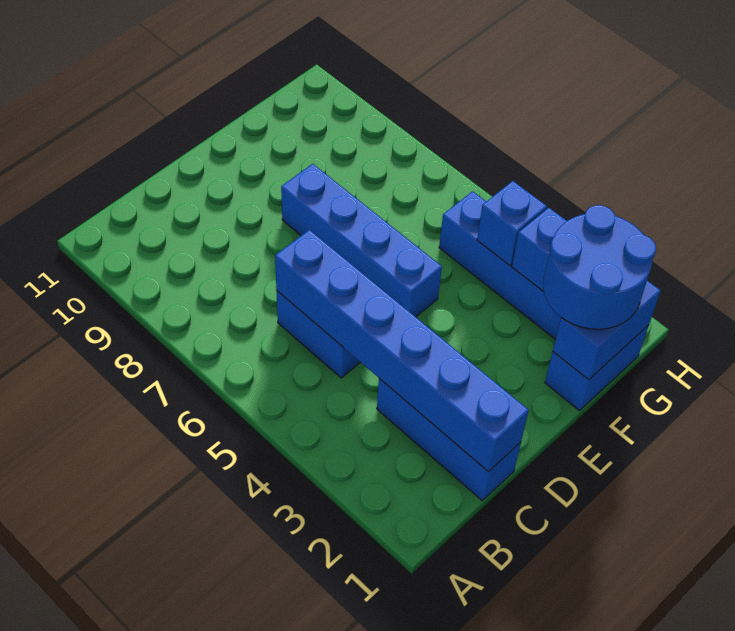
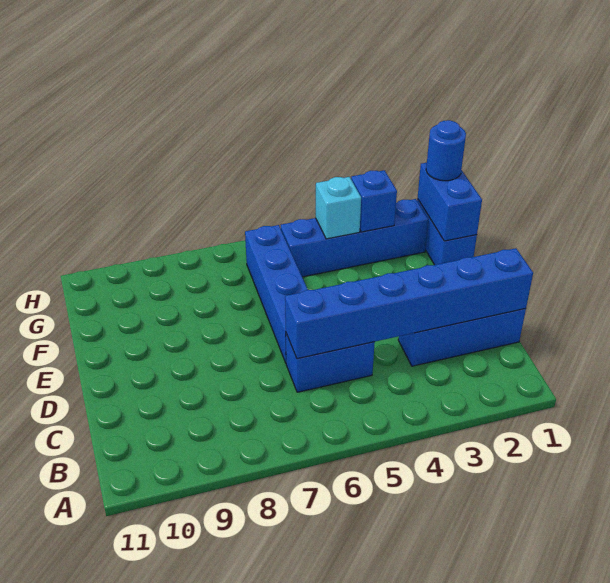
blue brick E5:E8 level 1 -> blue brick D6:G6 level 1
blue round brick F1:G2 level 3 -> blue round brick G1 level 3
blue brick G4 level 2 -> cyan brick G4 level 2

